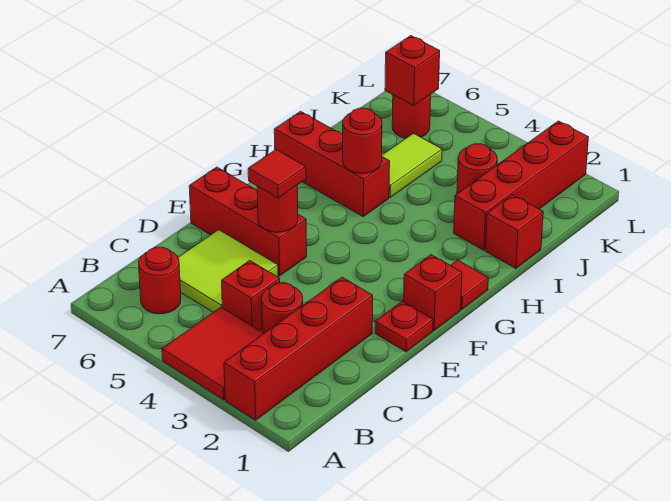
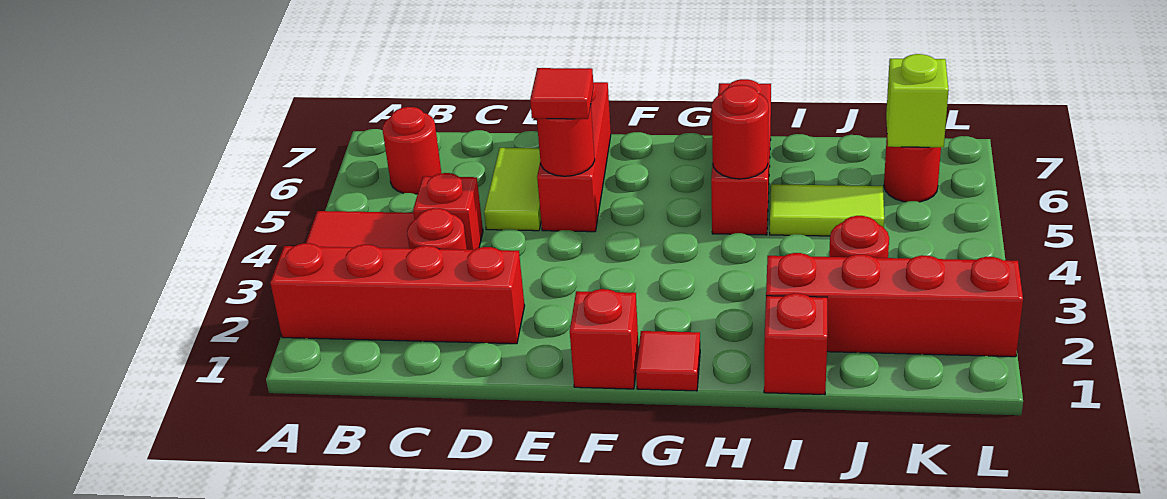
lime tile C5:D6 level 1 -> lime tile D5:D6 level 1
red plate E1 level 1 -> none
red brick K6 level 2 -> lime brick K6 level 2

